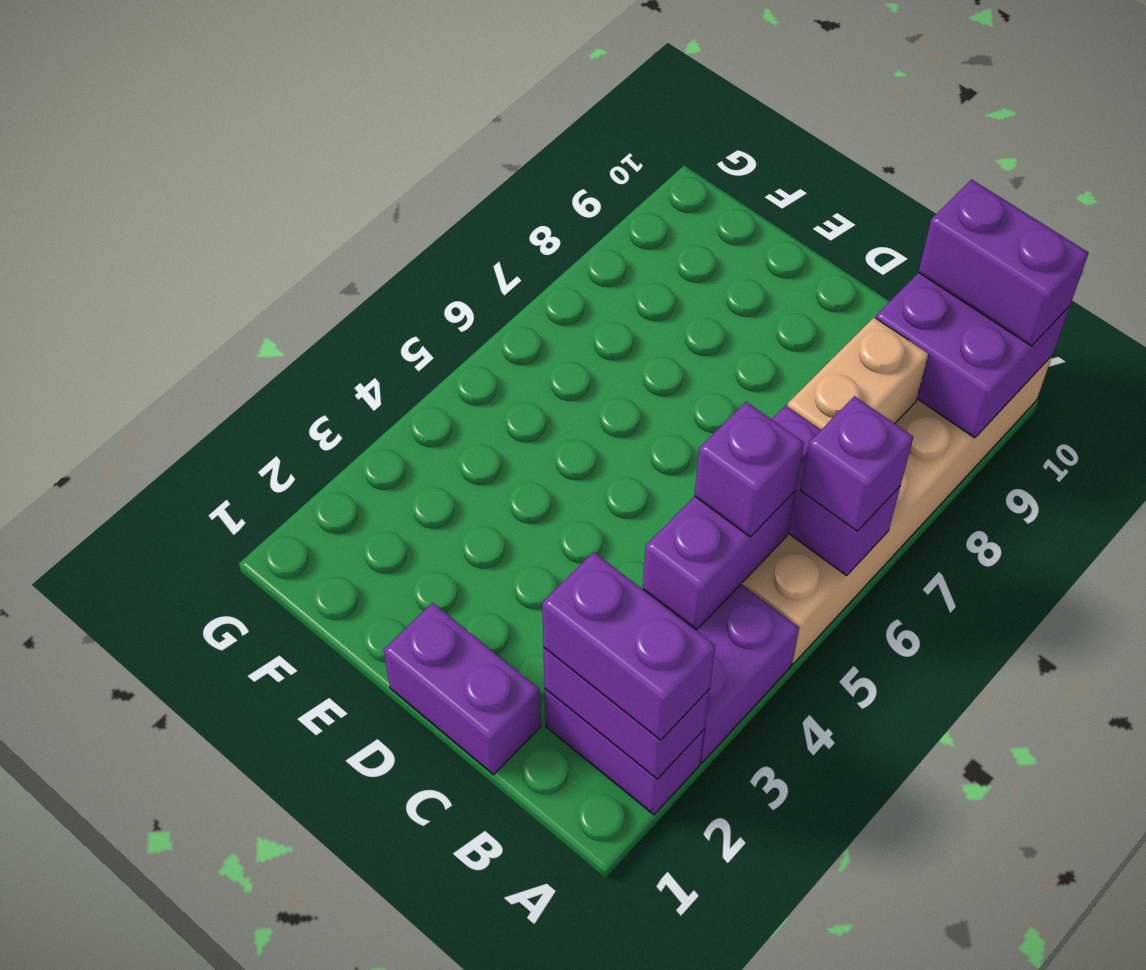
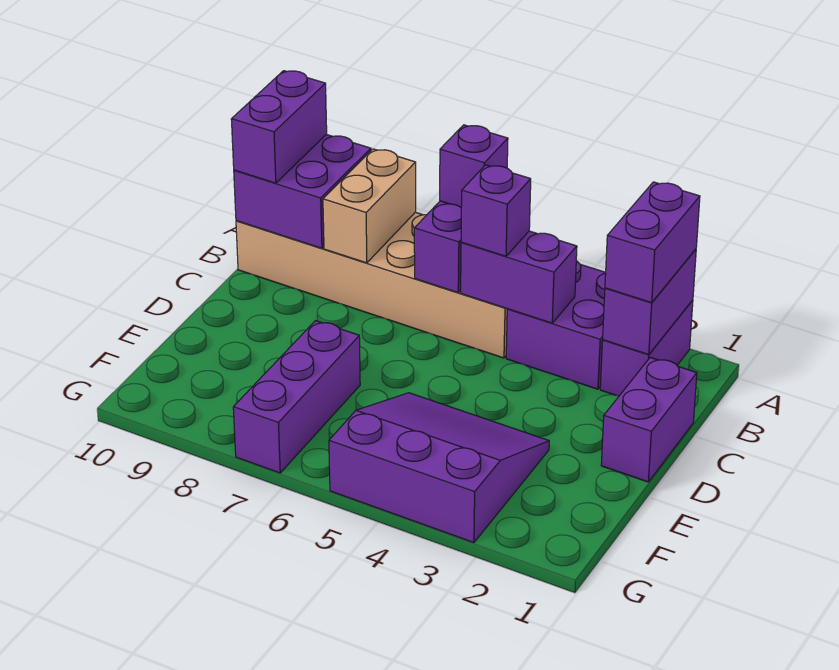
tan brick B7:B8 level 2 -> tan brick A8:B8 level 2
none -> purple slope E3:G5 level 1 top G
none -> purple brick E7:G7 level 1

